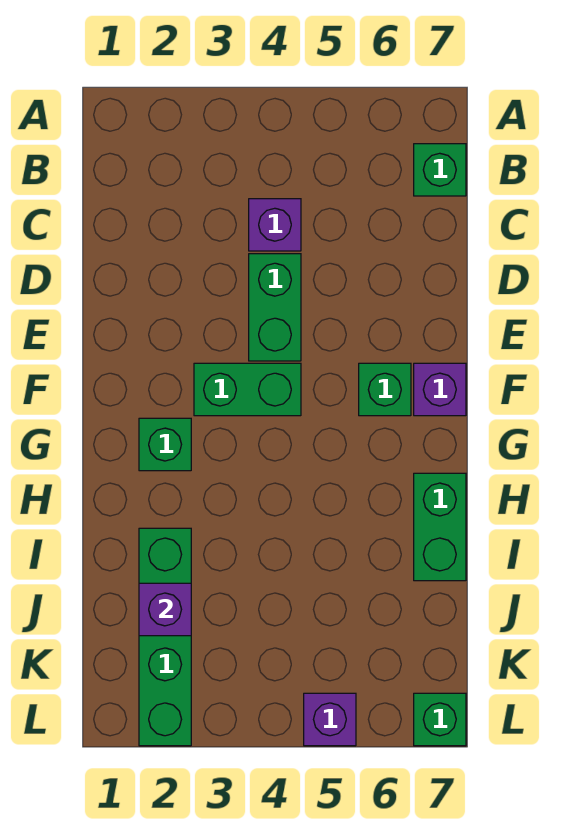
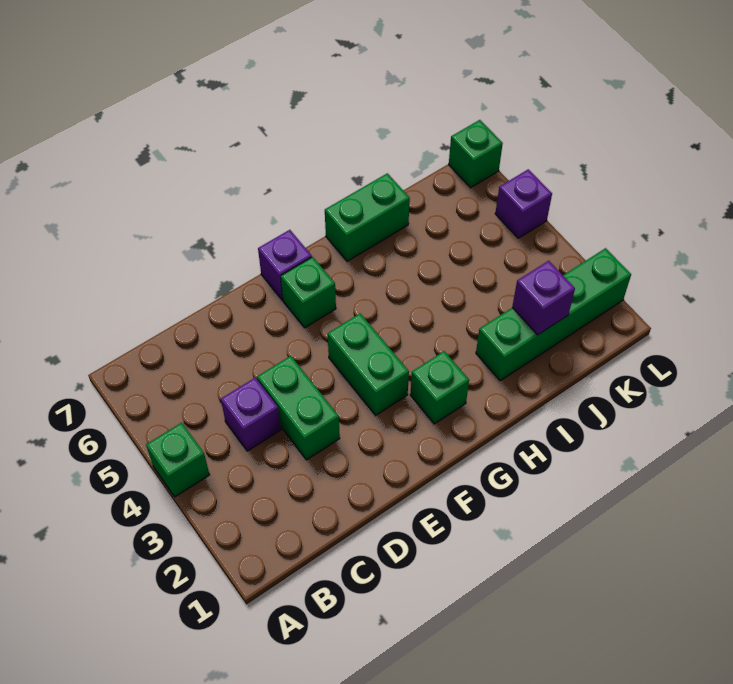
green brick B7 level 1 -> green brick A4 level 1
green brick D4:E4 level 1 -> green brick D3:D4 level 1

